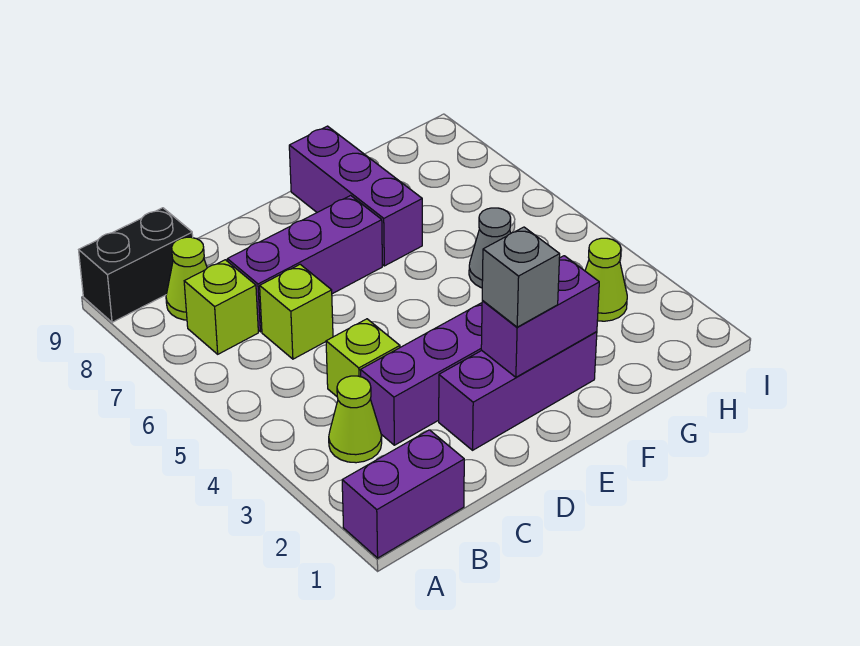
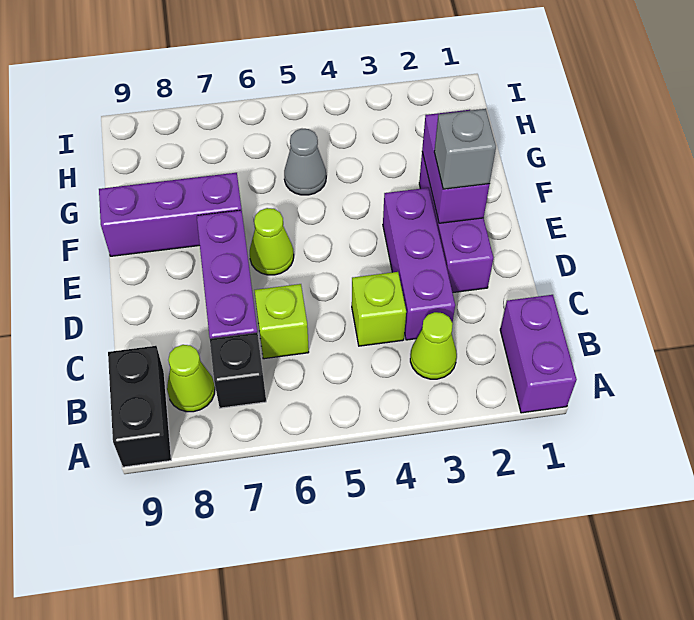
lime brick B7 level 1 -> black brick B7 level 1
lime cone H3 level 1 -> lime cone E6 level 1

